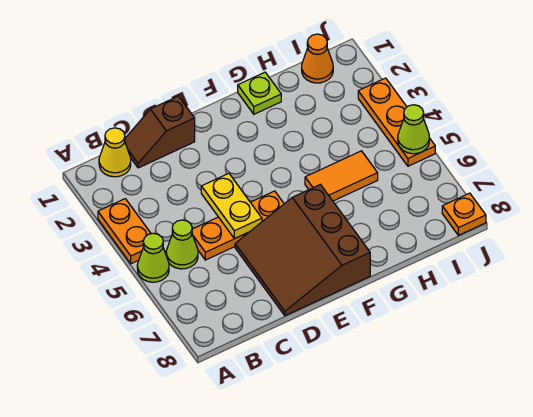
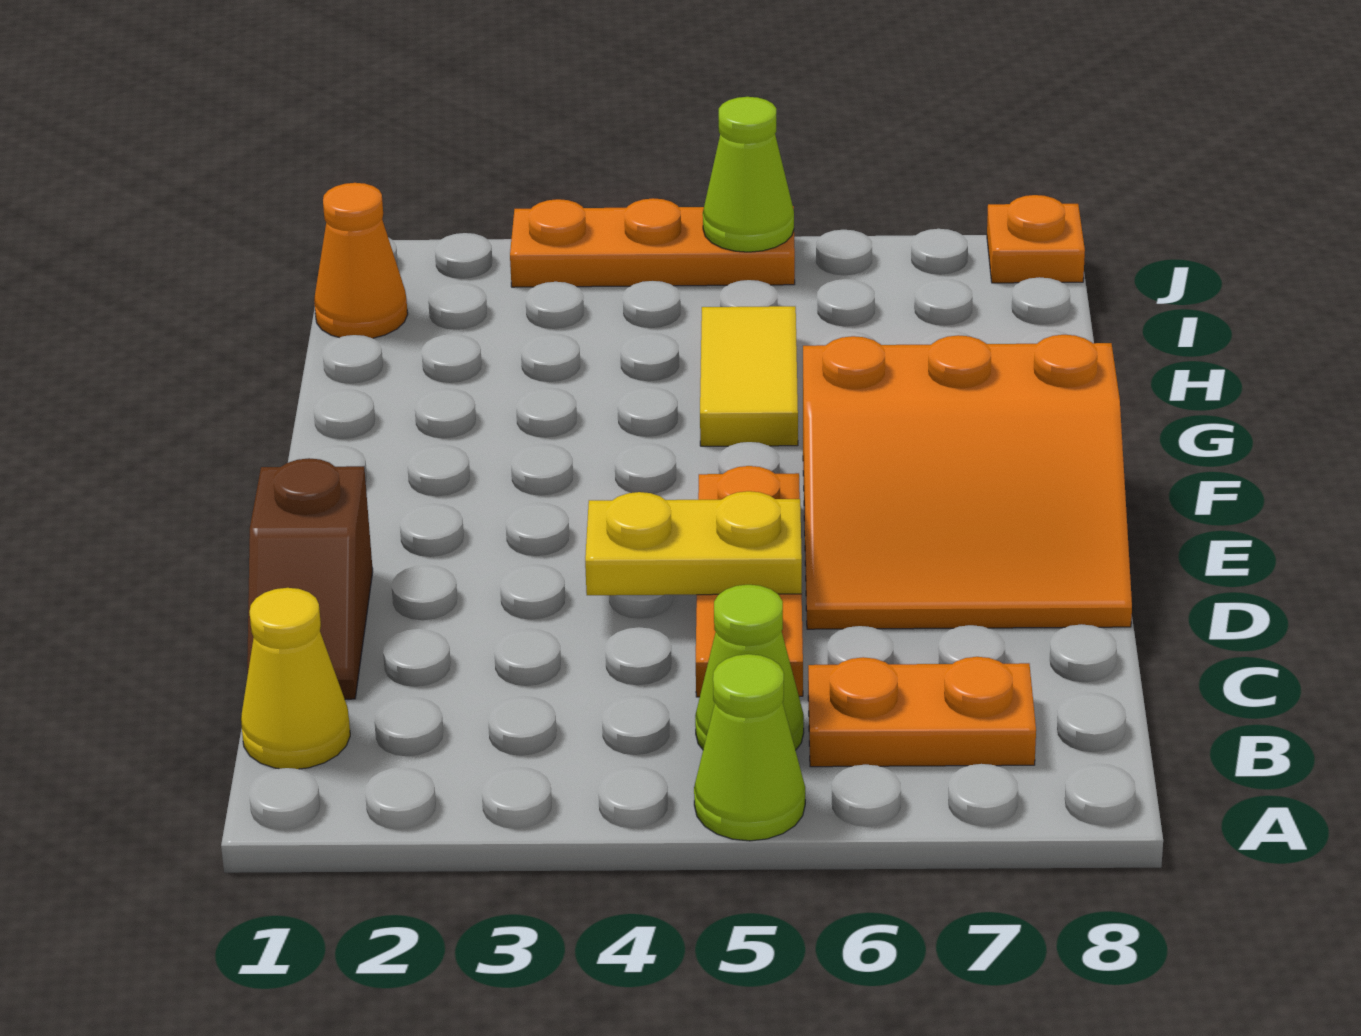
orange plate A3:A4 level 1 -> orange plate B6:B7 level 1
brown slope D6:F8 level 1 top F -> orange slope D6:F8 level 1 top F
lime plate G1 level 1 -> none
orange tile G5:H5 level 1 -> yellow tile G5:H5 level 1

